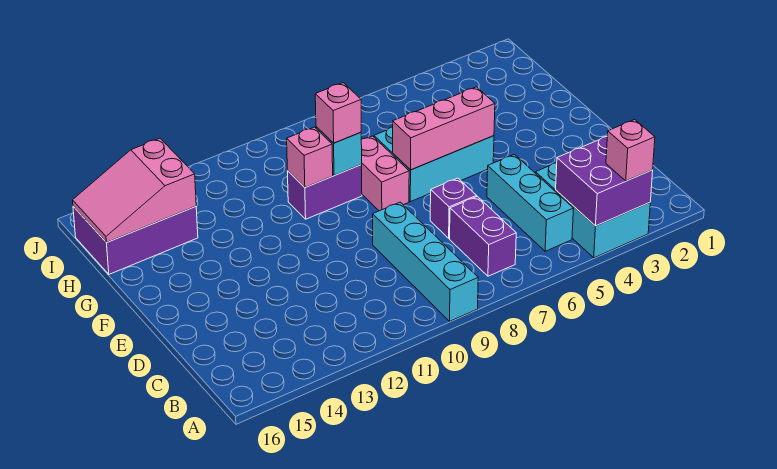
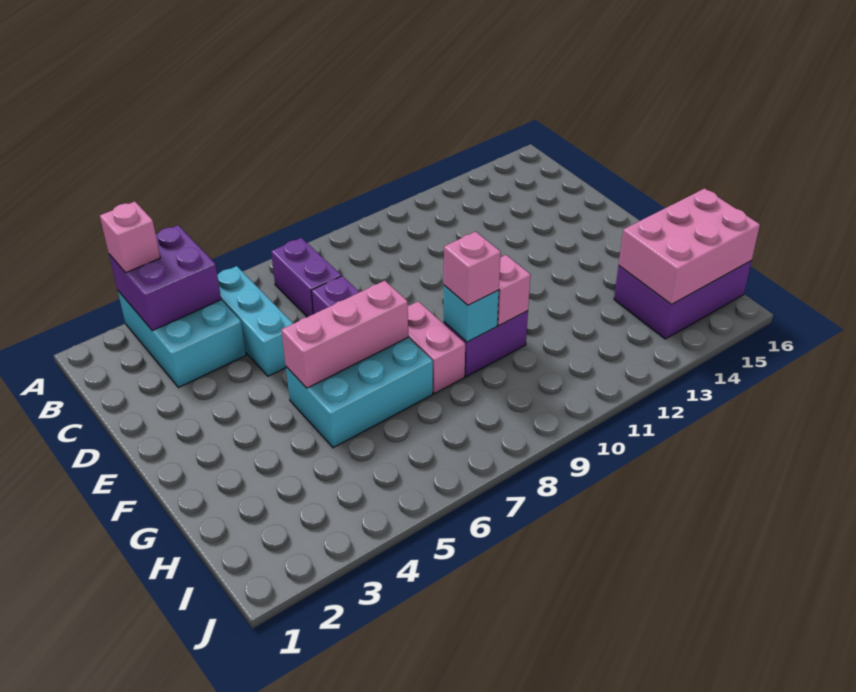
cyan brick A9:D9 level 1 -> none
pink slope H14:I16 level 2 top 14 -> pink brick H14:I16 level 2

